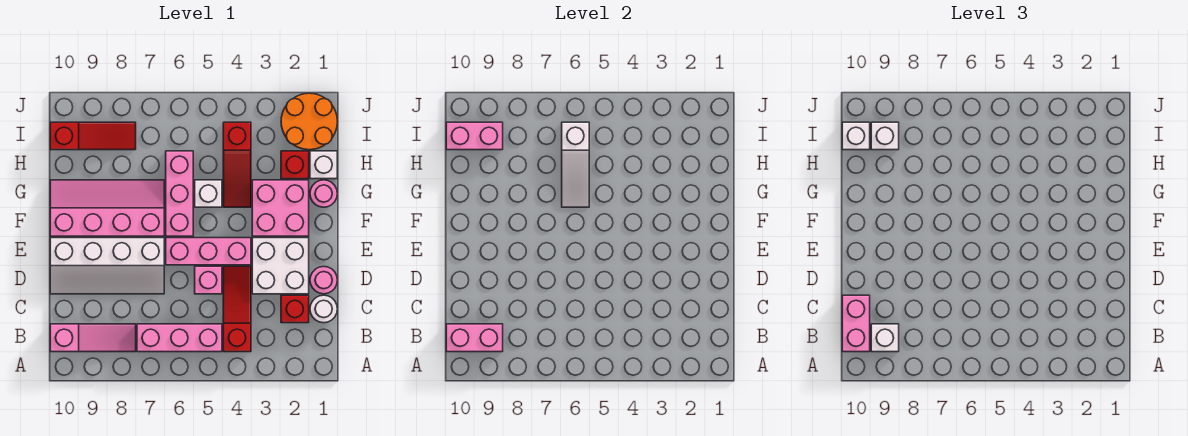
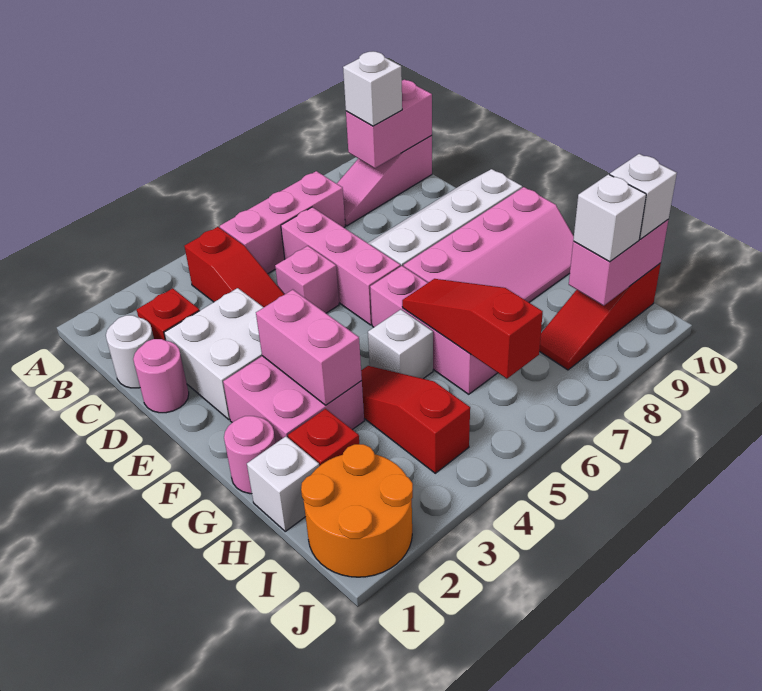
pink brick B10:C10 level 3 -> pink brick F3:G3 level 2
pink brick E4:E6 level 1 -> pink brick C6:E6 level 1
white slope G6:I6 level 2 top I -> red slope G6:I6 level 2 top I

